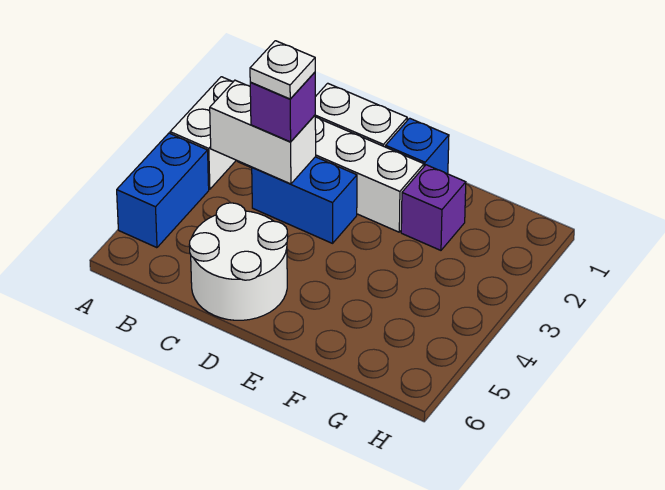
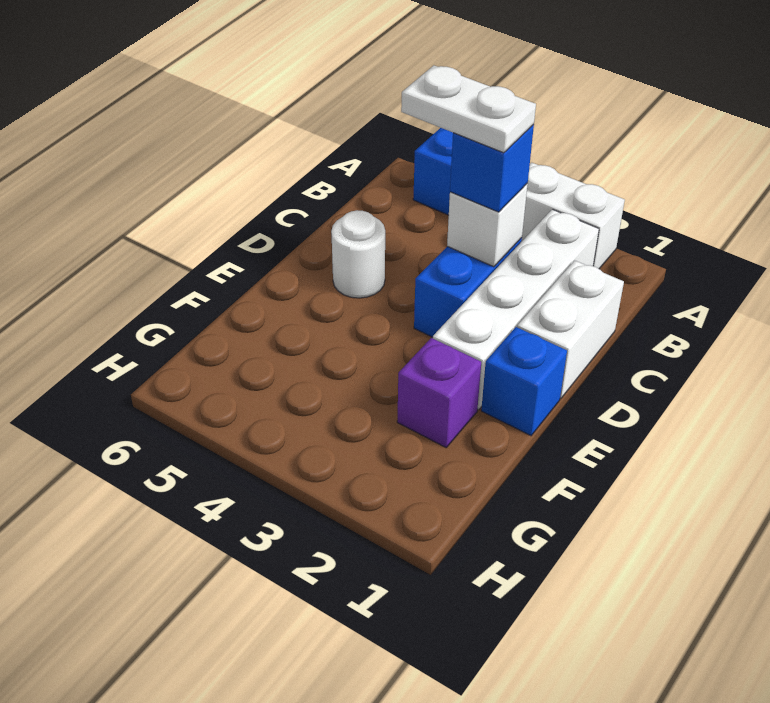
white brick B3:C3 level 2 -> white brick C3 level 2
purple brick C3 level 3 -> blue brick C3 level 3
white plate C3 level 4 -> white plate C3:C4 level 4
white round brick C5:D6 level 1 -> white round brick D5 level 1

